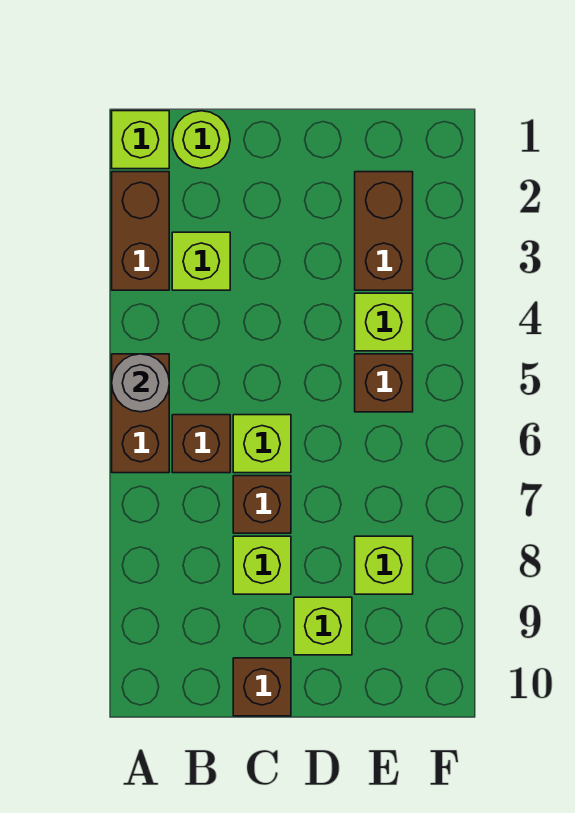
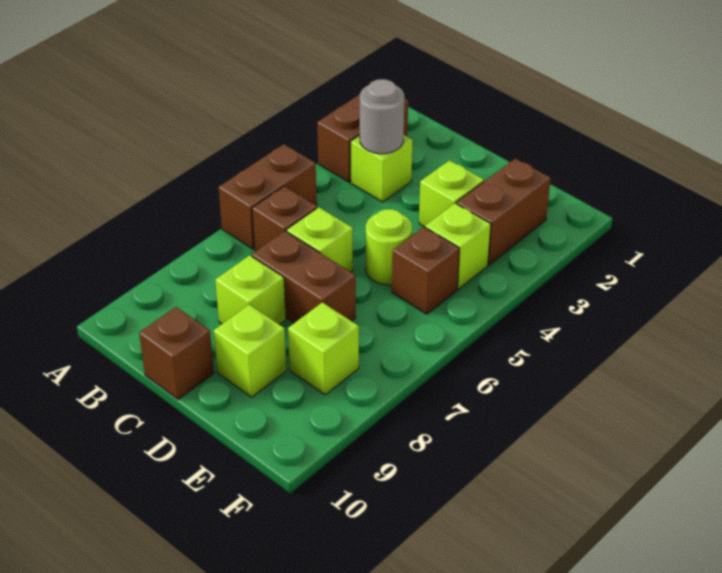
lime brick A1 level 1 -> lime brick D3 level 1
grey round brick A5 level 2 -> grey round brick B3 level 2
lime round brick B1 level 1 -> lime round brick D5 level 1
brown brick C7 level 1 -> brown brick C7:D7 level 1

